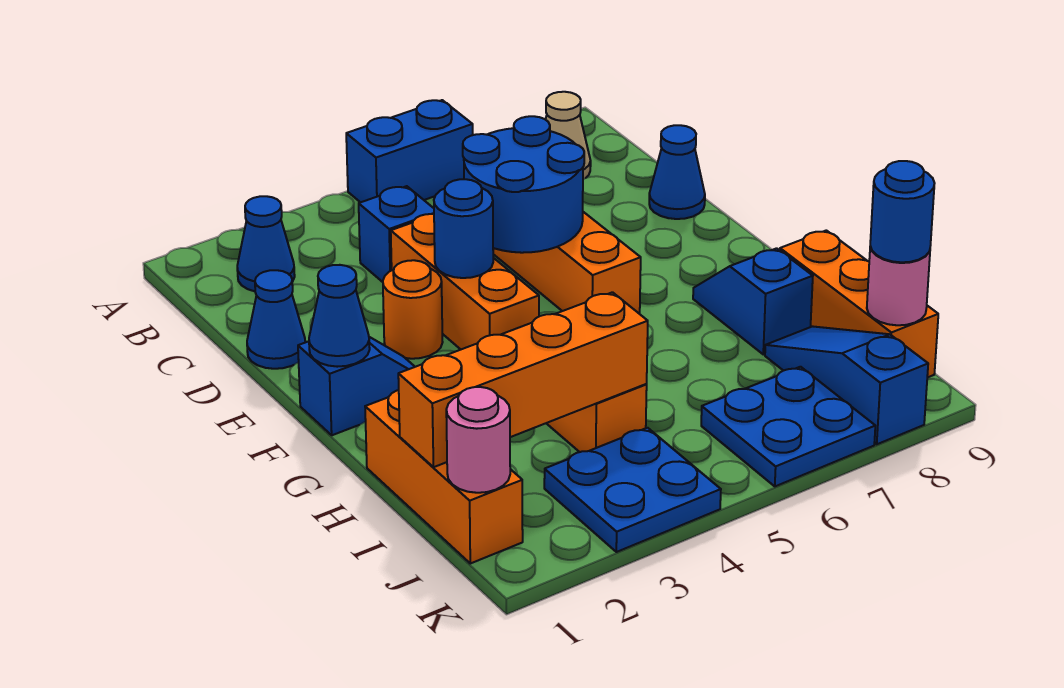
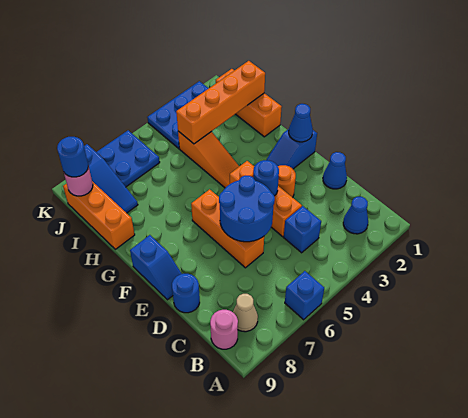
blue brick A5:A6 level 1 -> blue brick A6 level 1
blue cone D9 level 1 -> blue round brick D9 level 1
blue slope G8:H8 level 1 top H -> blue slope E9:F9 level 1 top F
pink round brick J1 level 2 -> pink round brick B9 level 1
blue plate J3:K4 level 1 -> blue plate J2:K4 level 1

